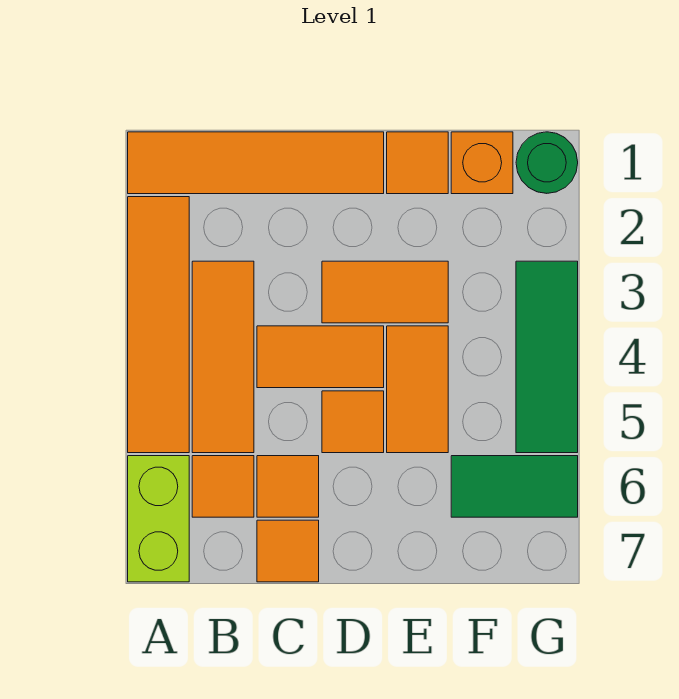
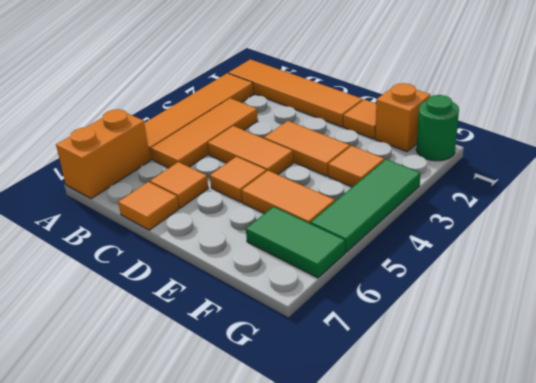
lime brick A6:A7 level 1 -> orange brick A6:A7 level 1
orange tile B6 level 1 -> orange tile F3 level 1
orange tile E4:E5 level 1 -> orange tile E5:F5 level 1

